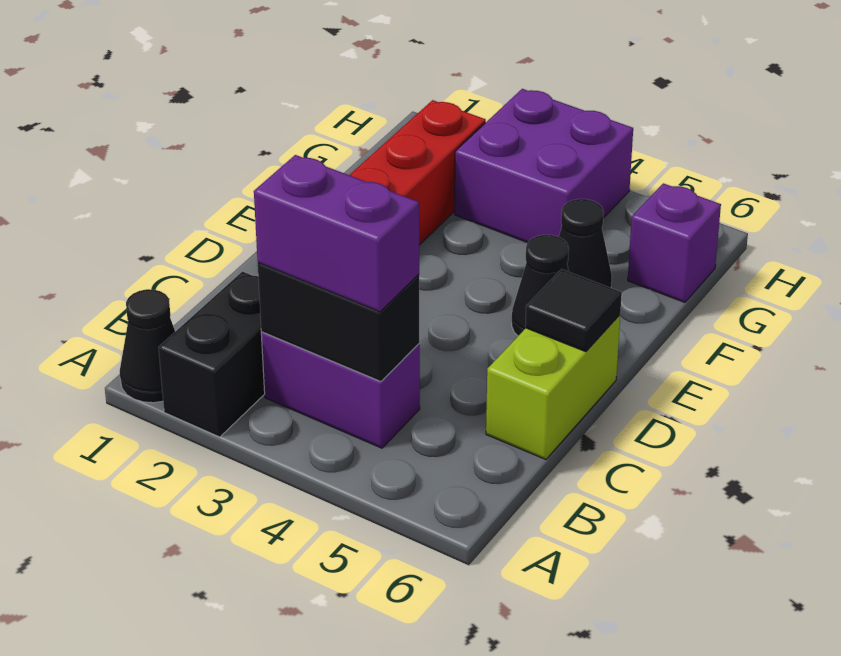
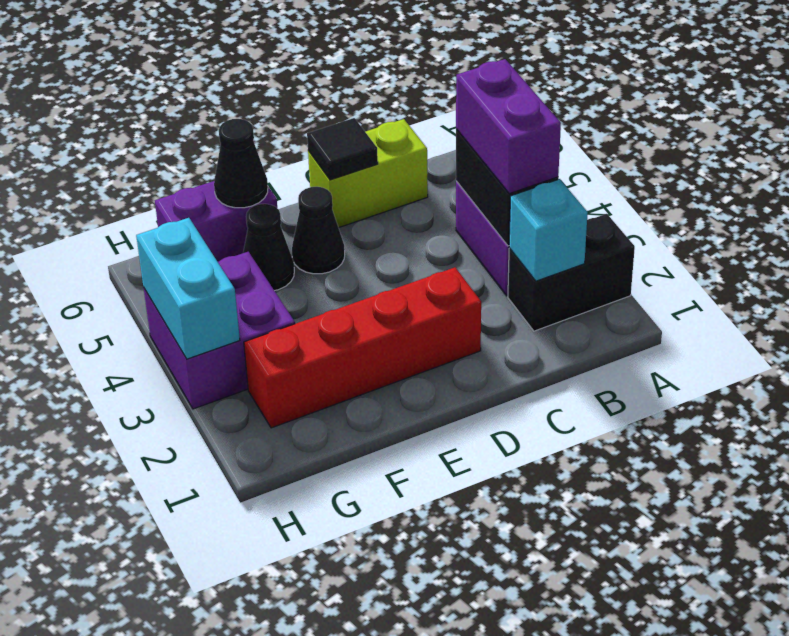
black cone A1 level 1 -> black cone F6 level 2
none -> cyan brick B2 level 2
purple brick G6 level 1 -> purple brick F6:G6 level 1
none -> cyan brick H3:H4 level 2

